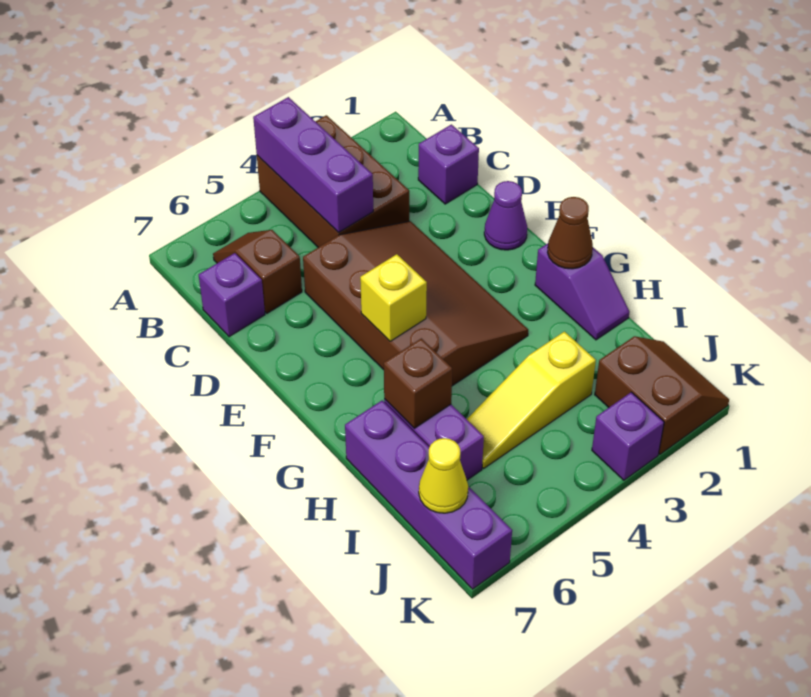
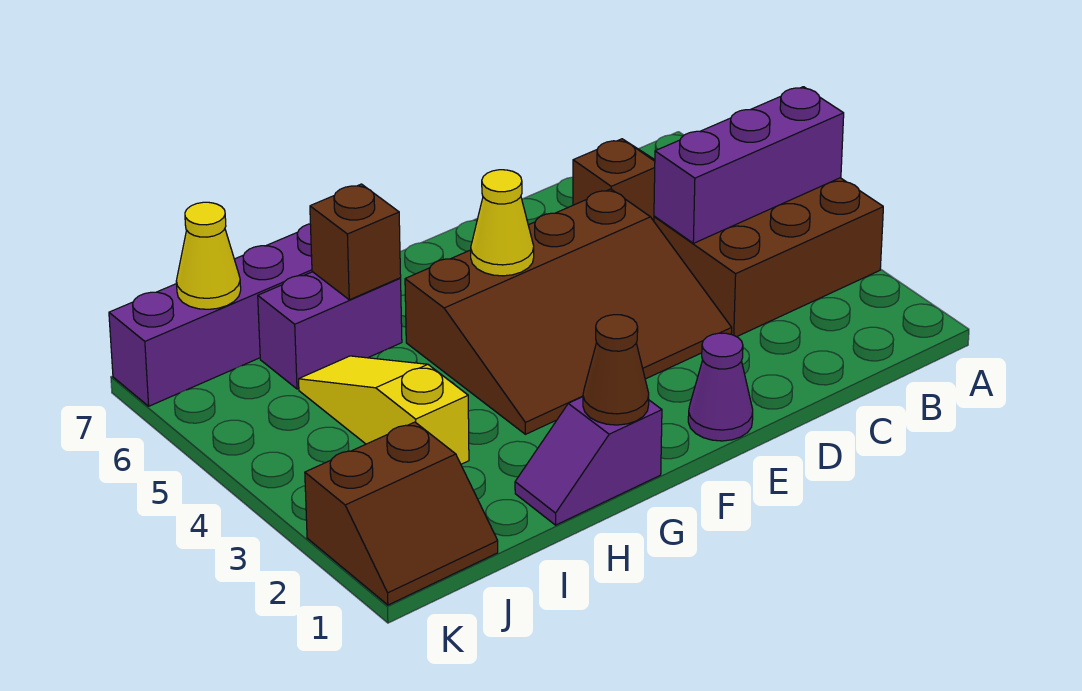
purple brick C1 level 1 -> none
purple brick C7 level 1 -> none
yellow brick F5 level 2 -> yellow cone F5 level 2
purple brick K3 level 1 -> none

